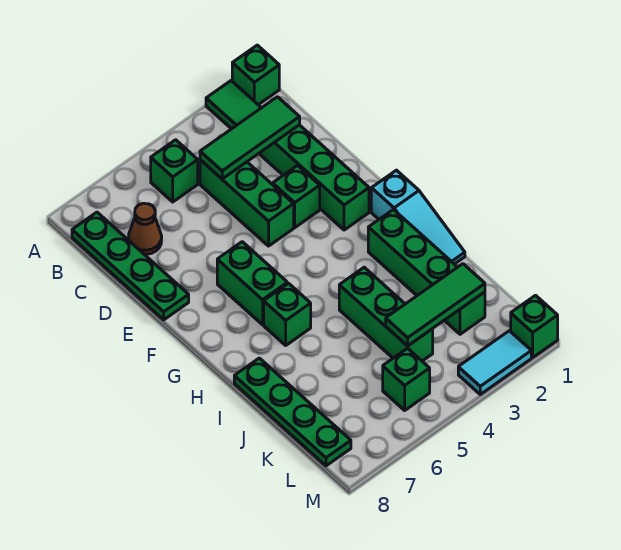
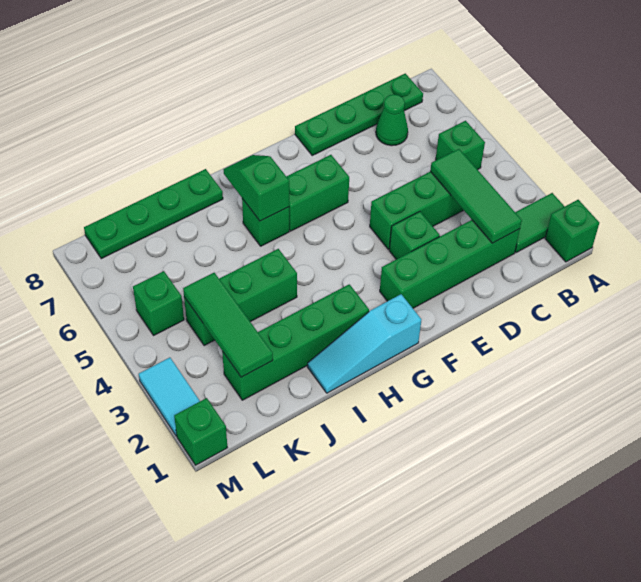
brown cone C7 level 1 -> green cone C7 level 1
none -> green slope H6:H7 level 2 top 6

